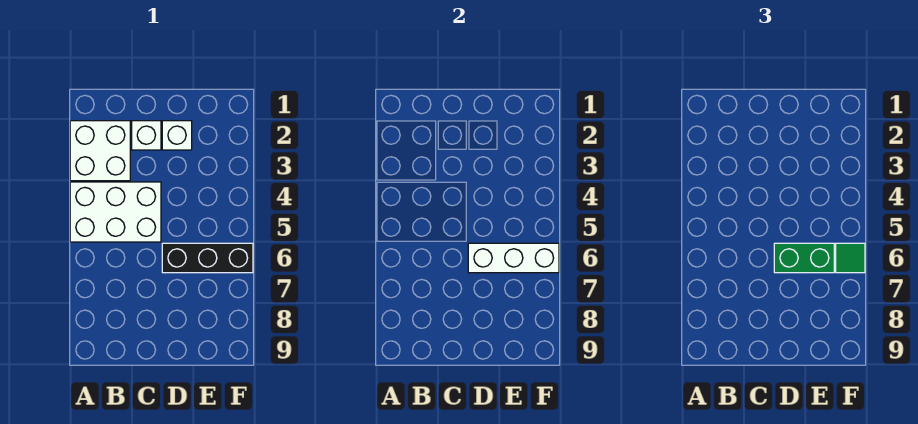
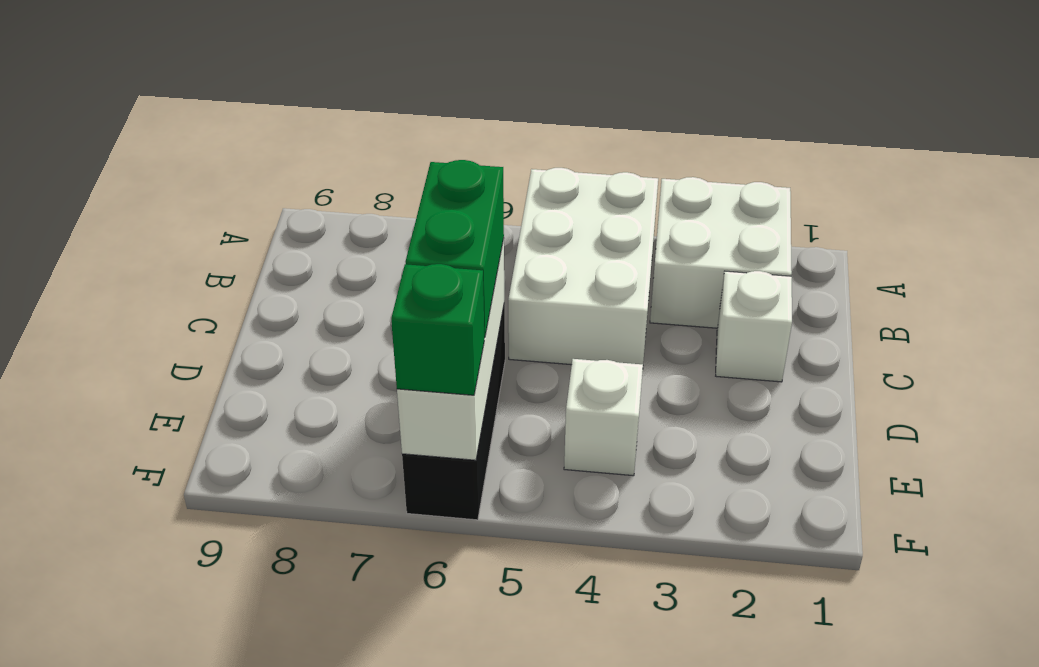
white brick D2 level 1 -> white brick E4 level 1
green tile F6 level 3 -> green brick F6 level 3

